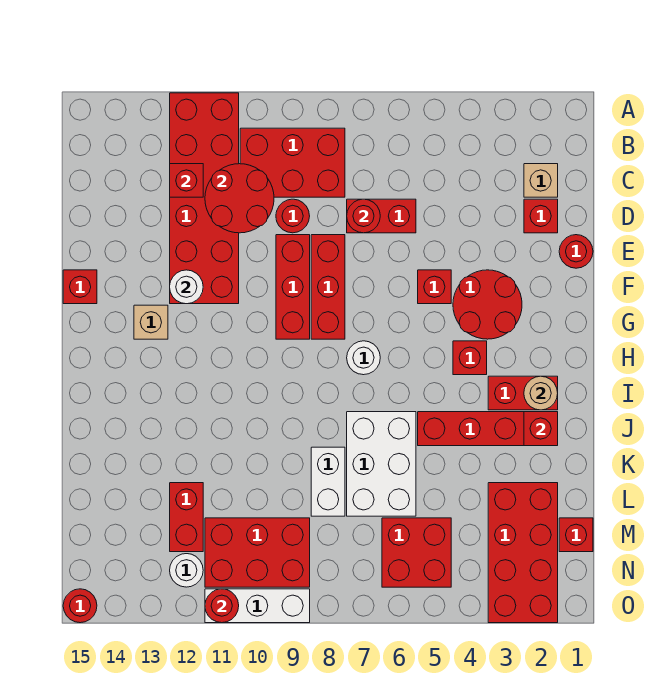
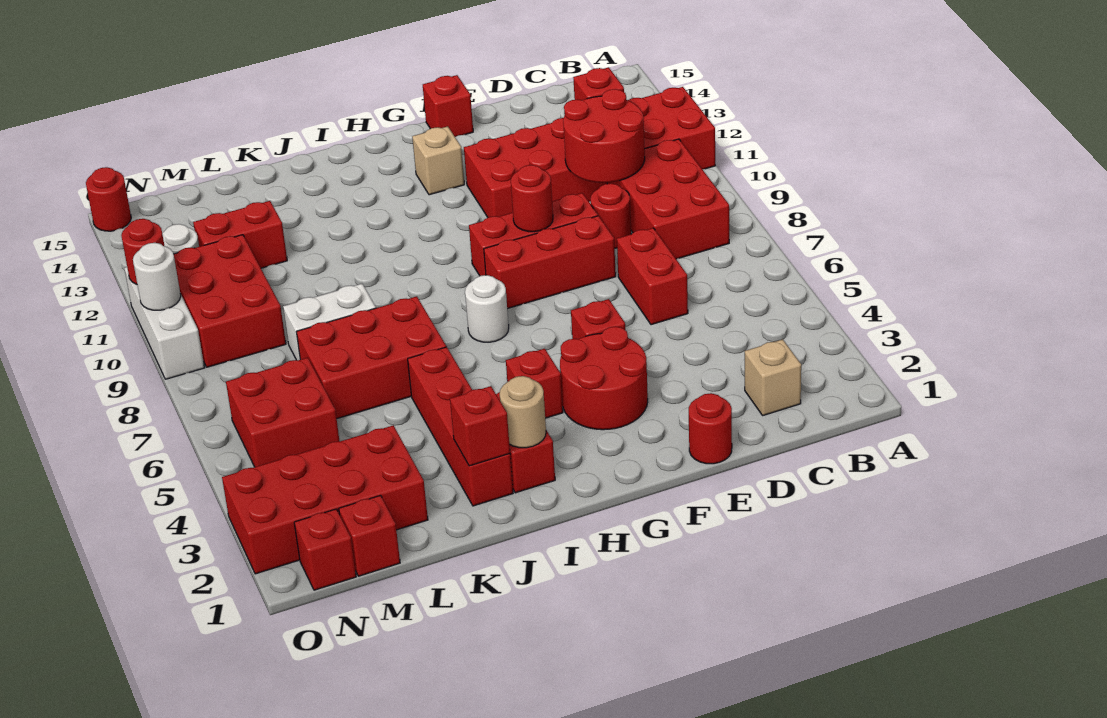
red brick D2 level 1 -> red brick N1 level 1
red round brick D7 level 2 -> red round brick F9 level 2
white round brick F12 level 2 -> white round brick O10 level 2
white brick J6:L7 level 1 -> red brick J6:L7 level 1

